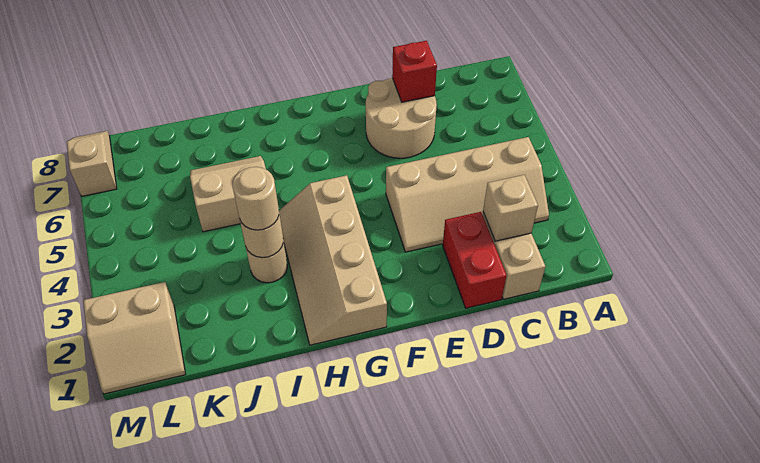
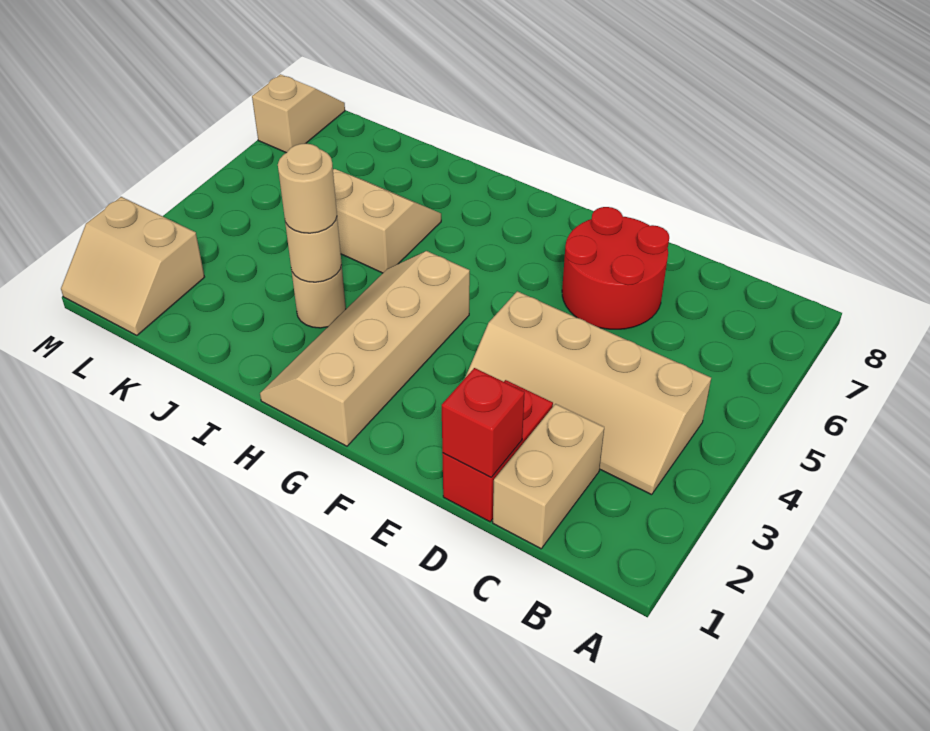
tan brick C2 level 2 -> none
tan round brick D6:E7 level 1 -> red round brick D6:E7 level 1
red brick D7 level 2 -> red brick D1 level 2

